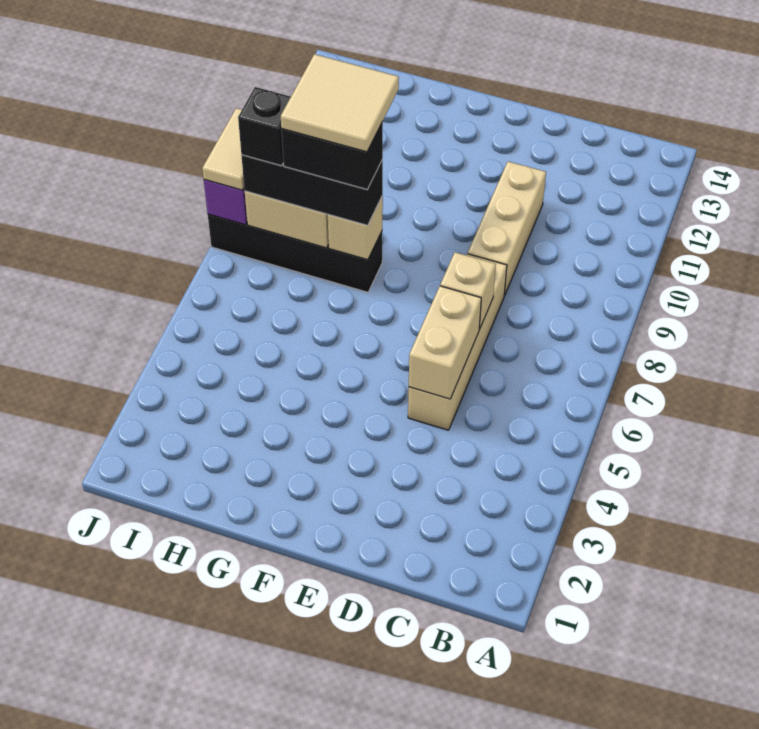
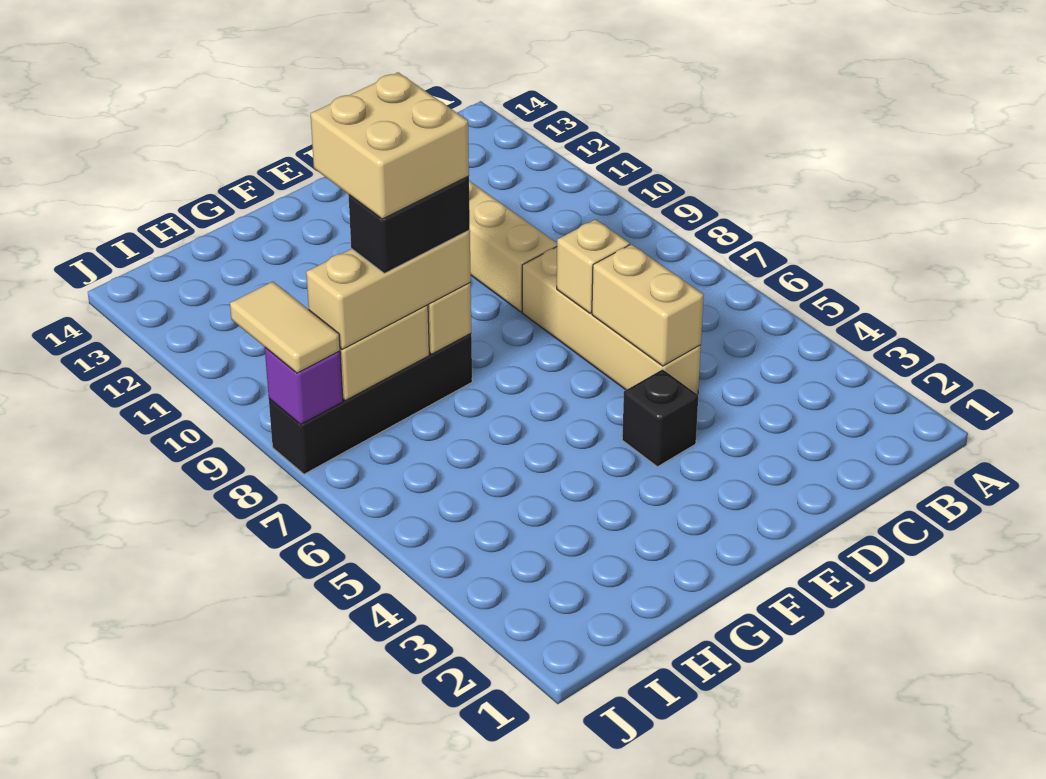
black brick G8:I8 level 3 -> tan brick G8:I8 level 3
tan tile G8:H9 level 5 -> tan brick G8:H9 level 5
black brick I8 level 4 -> black brick E4 level 1

